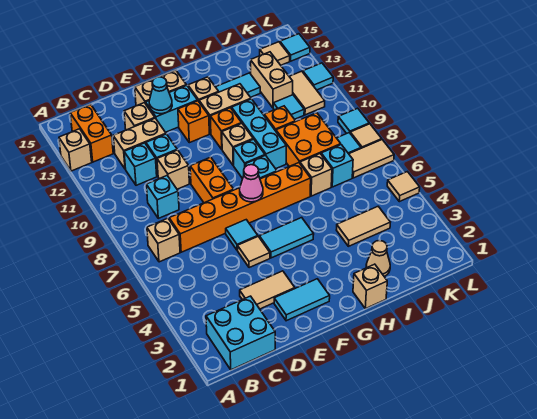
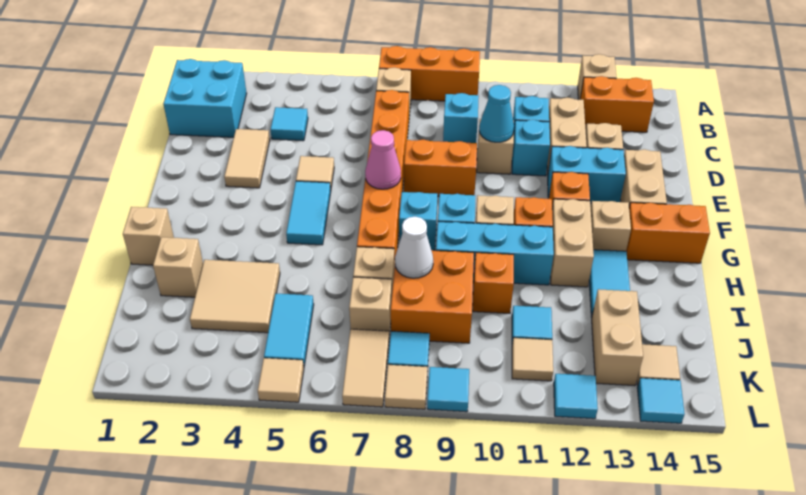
none -> orange brick A7:A9 level 1
cyan tile E2:F2 level 1 -> cyan tile J5:K5 level 1
cyan tile E6 level 1 -> cyan tile C4 level 1
cyan brick E13:F13 level 1 -> cyan brick E12:E13 level 1
cyan cone E13 level 2 -> cyan cone D10 level 2
none -> orange brick G14:G15 level 1
tan cone I2 level 1 -> tan brick I2 level 1
tan tile I4:J4 level 1 -> tan tile I3:J4 level 1
none -> white cone I8 level 2
cyan brick J7 level 1 -> tan brick J7 level 1
tan brick J12:J13 level 1 -> tan brick J13:K13 level 1
tan tile K11:K12 level 1 -> tan tile K11 level 1

